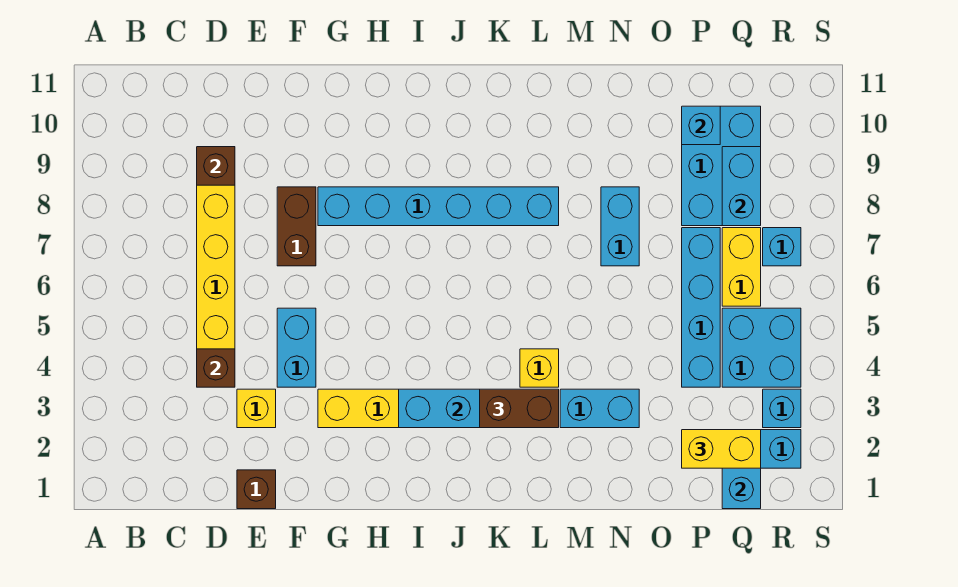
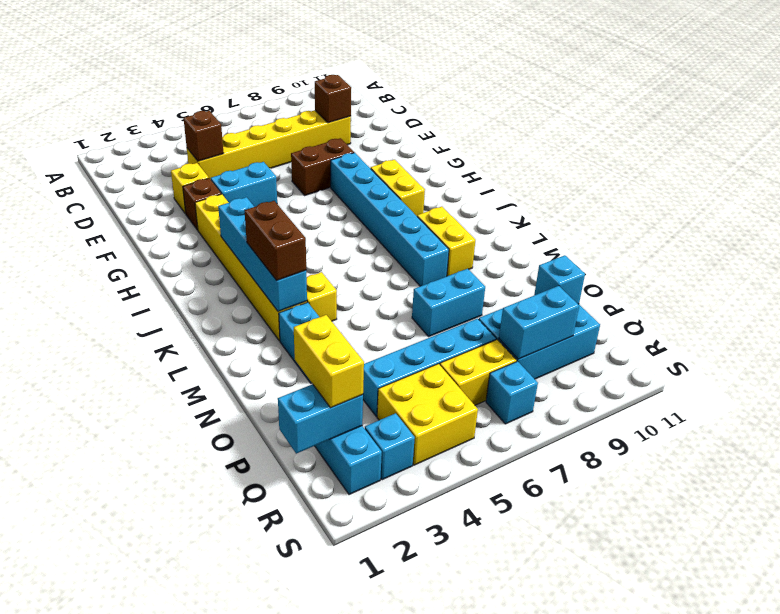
brown brick E1 level 1 -> brown brick F3 level 1
none -> yellow brick H9:I9 level 1
none -> yellow brick K9:L9 level 1
cyan brick Q4:R5 level 1 -> yellow brick Q4:R5 level 1

